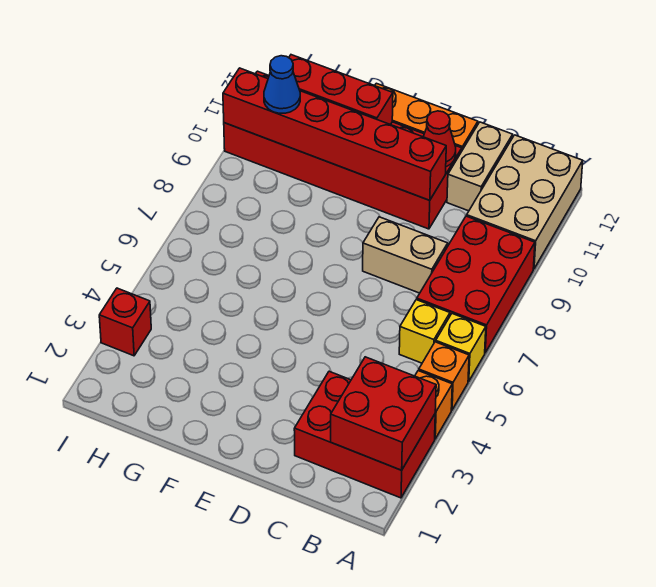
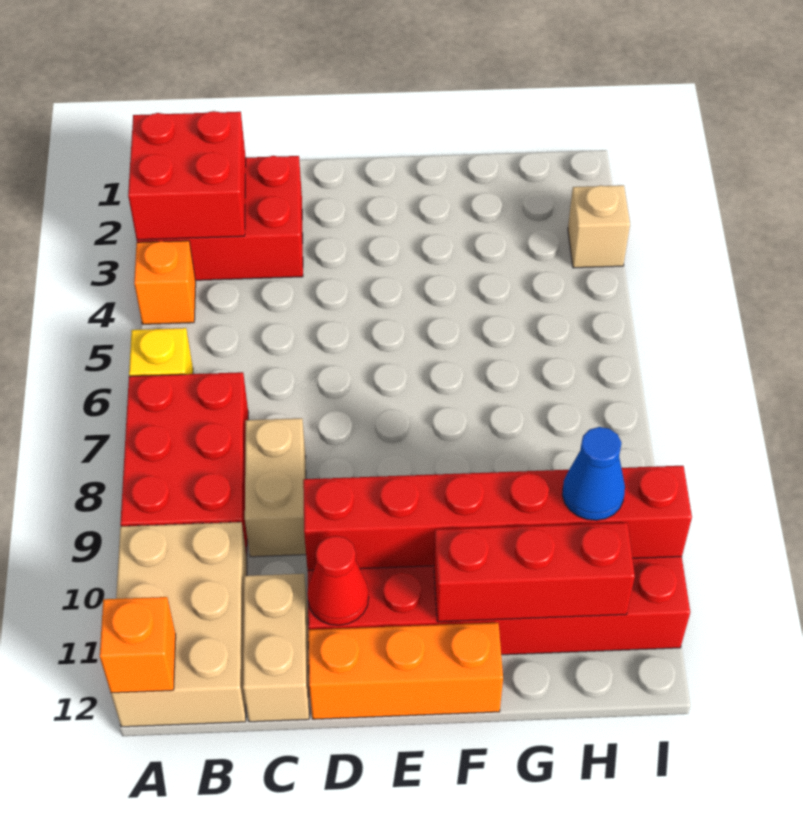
orange brick A5 level 1 -> orange brick A12 level 2
yellow brick B6 level 1 -> none
tan brick C8:D8 level 1 -> tan brick C8:C9 level 1
red brick I3 level 1 -> tan brick I3 level 1

